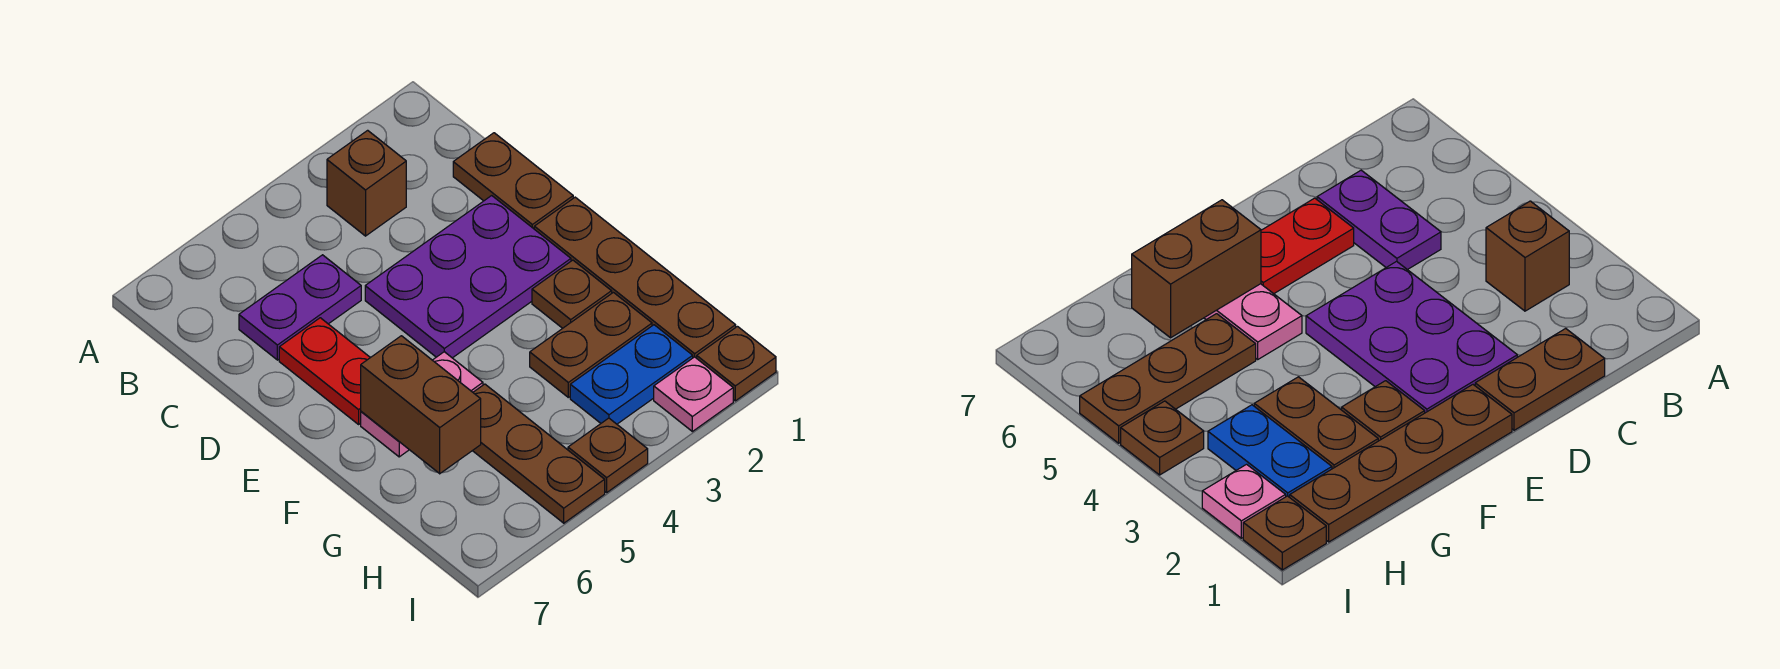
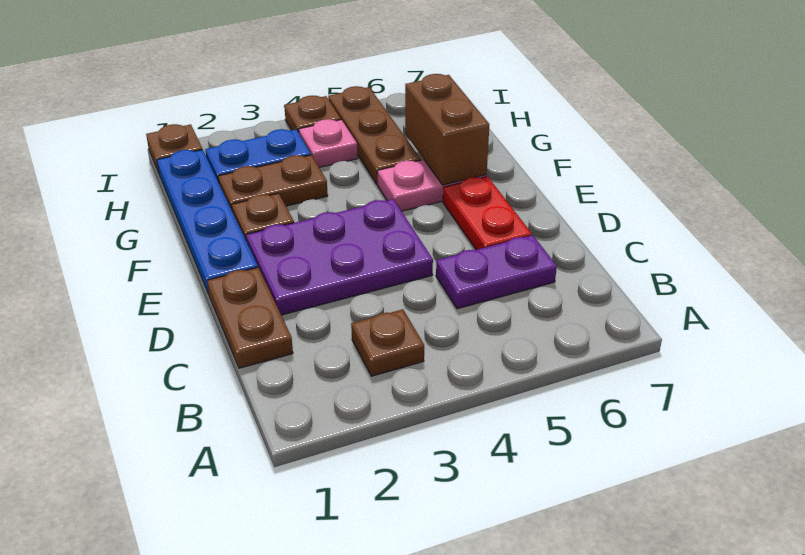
brown brick B3 level 1 -> brown plate B3 level 1
brown plate E1:H1 level 1 -> blue plate E1:H1 level 1
pink plate I2 level 1 -> pink plate H4 level 1

